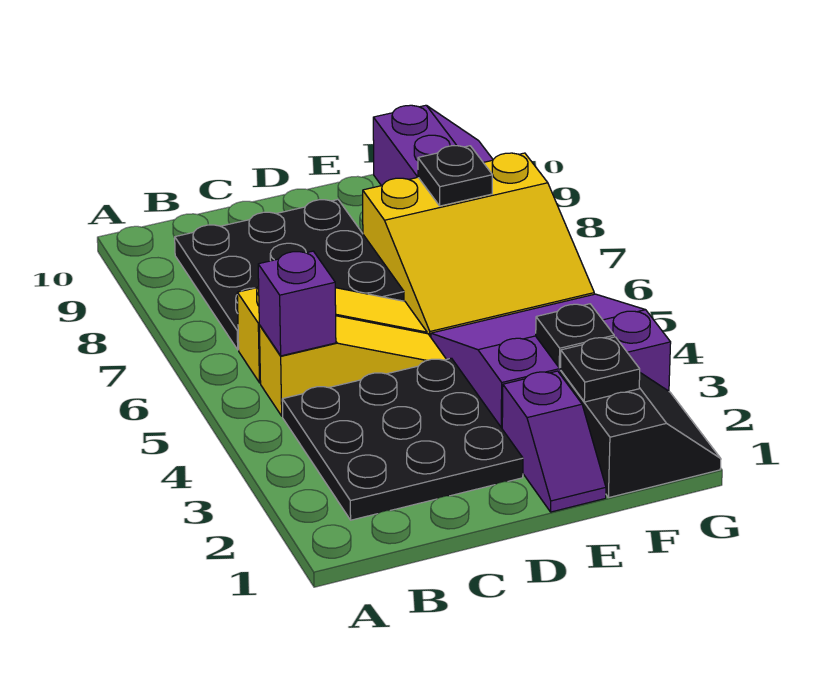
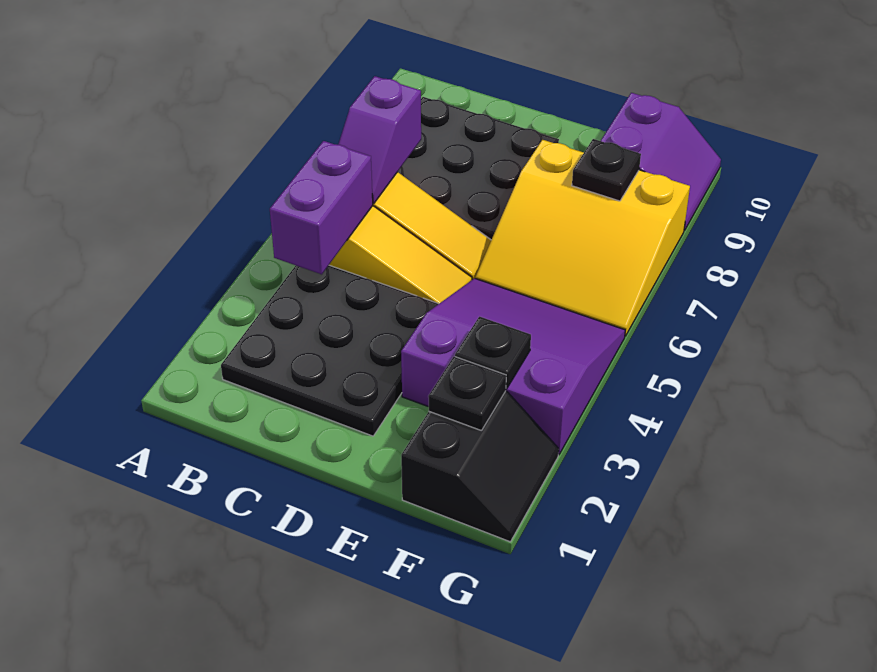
purple brick B5 level 2 -> purple brick B4:B5 level 2
purple slope E1:E2 level 1 top 2 -> purple slope B6:B7 level 2 top 7

